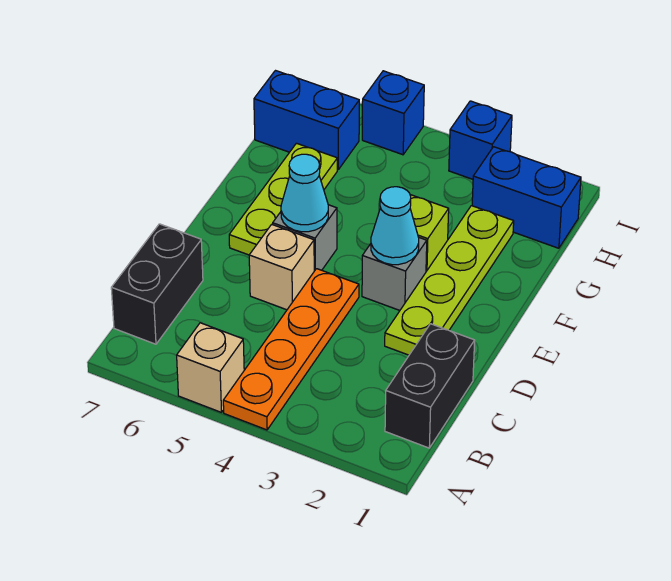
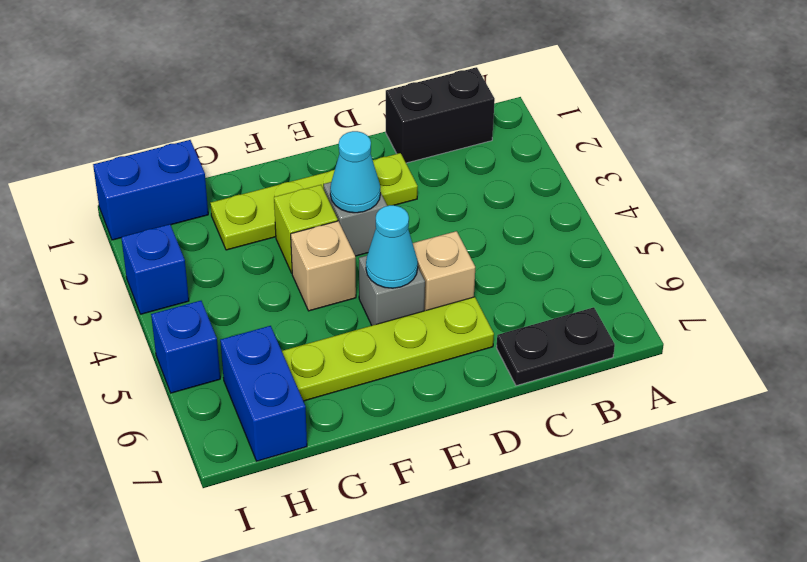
orange plate A4:D4 level 1 -> none
tan brick A5 level 1 -> tan brick F4 level 1
black brick B7:C7 level 1 -> black plate B7:C7 level 1
lime plate E6:G6 level 1 -> lime plate D6:G6 level 1
blue brick H1:H2 level 1 -> blue brick H1:I1 level 1

